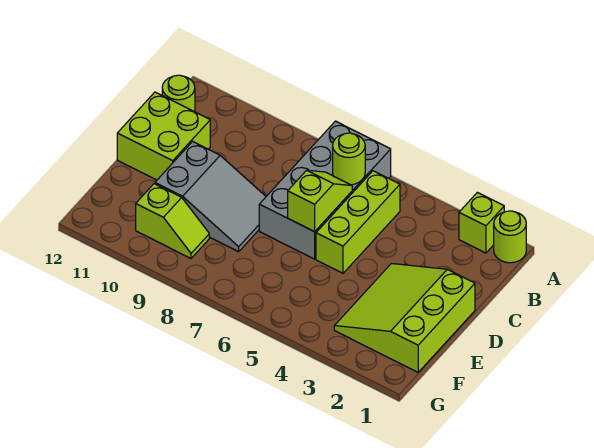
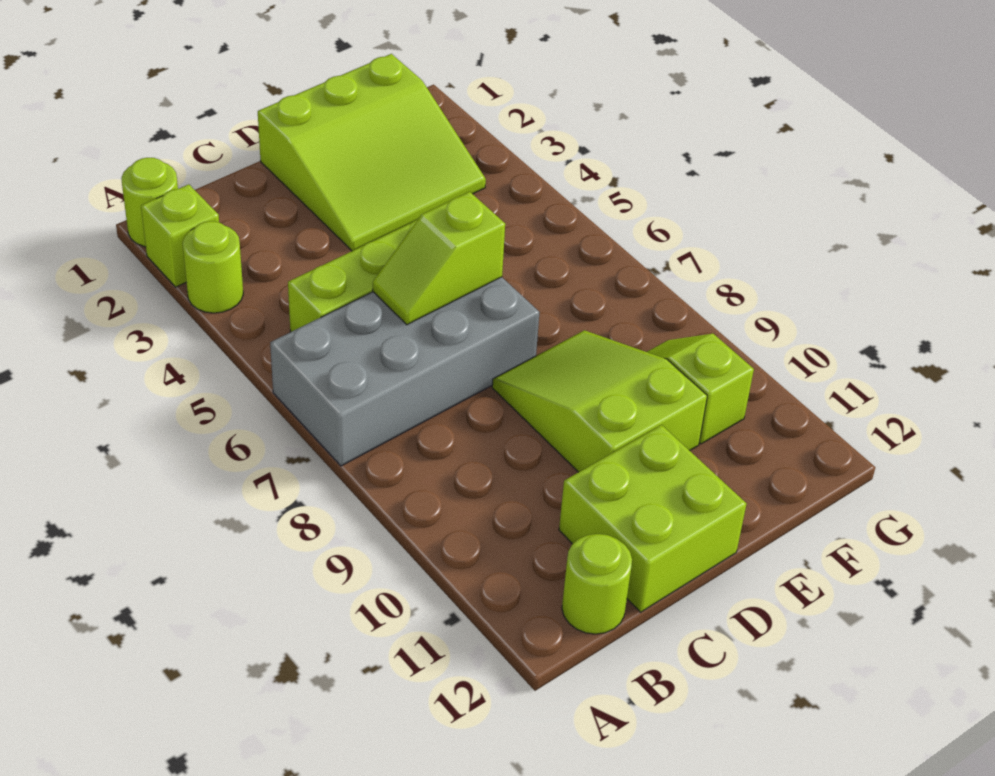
lime round brick B6 level 2 -> lime round brick A3 level 1
grey slope D8:E10 level 1 top 10 -> lime slope D8:E10 level 1 top 10

